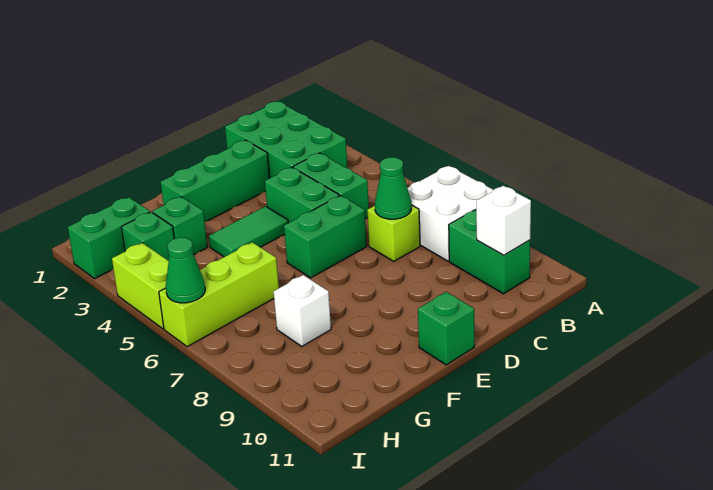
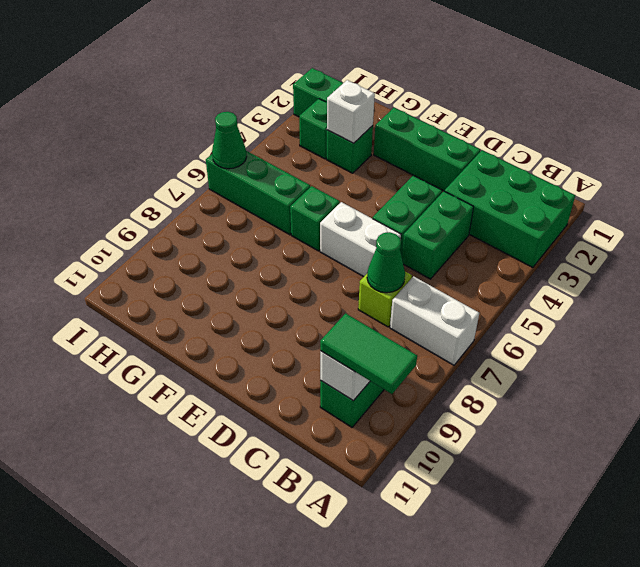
white brick A7:B8 level 1 -> white brick A7:B7 level 1
green brick B1:C3 level 1 -> green brick A2:C3 level 1
green brick D6:E6 level 1 -> white brick D6:E6 level 1
green tile E4:F4 level 1 -> green tile A10:B10 level 3
green brick E11 level 1 -> green brick F6 level 1
lime brick G6:I6 level 1 -> green brick G6:I6 level 1
white brick G8 level 1 -> white brick G3 level 2
lime brick I4:I5 level 1 -> none

